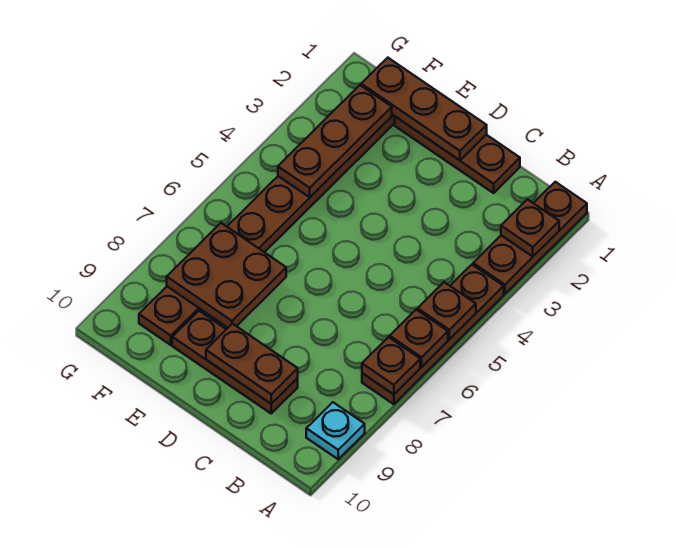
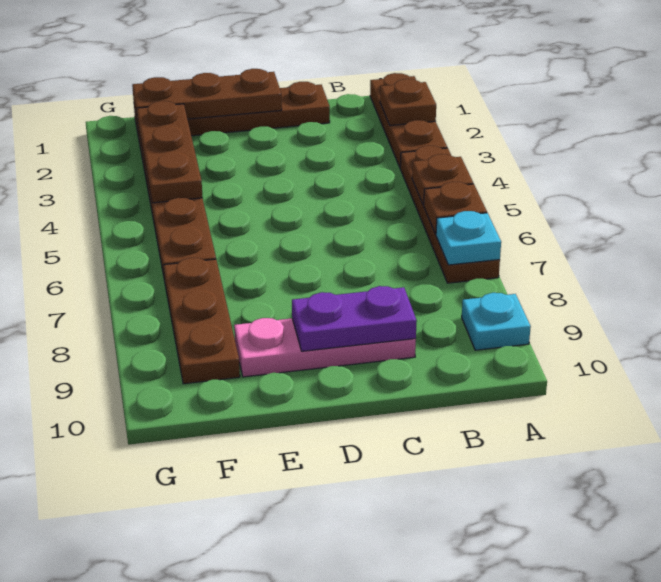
brown plate A7 level 2 -> cyan plate A7 level 2
brown plate C9:E9 level 1 -> pink plate C9:E9 level 1
brown plate C9:D9 level 2 -> purple plate C9:D9 level 2
brown plate E7:F8 level 2 -> none

